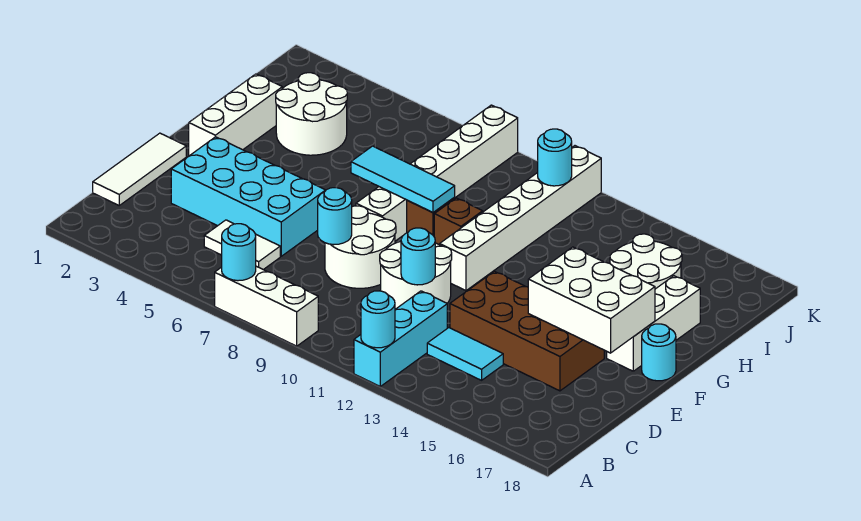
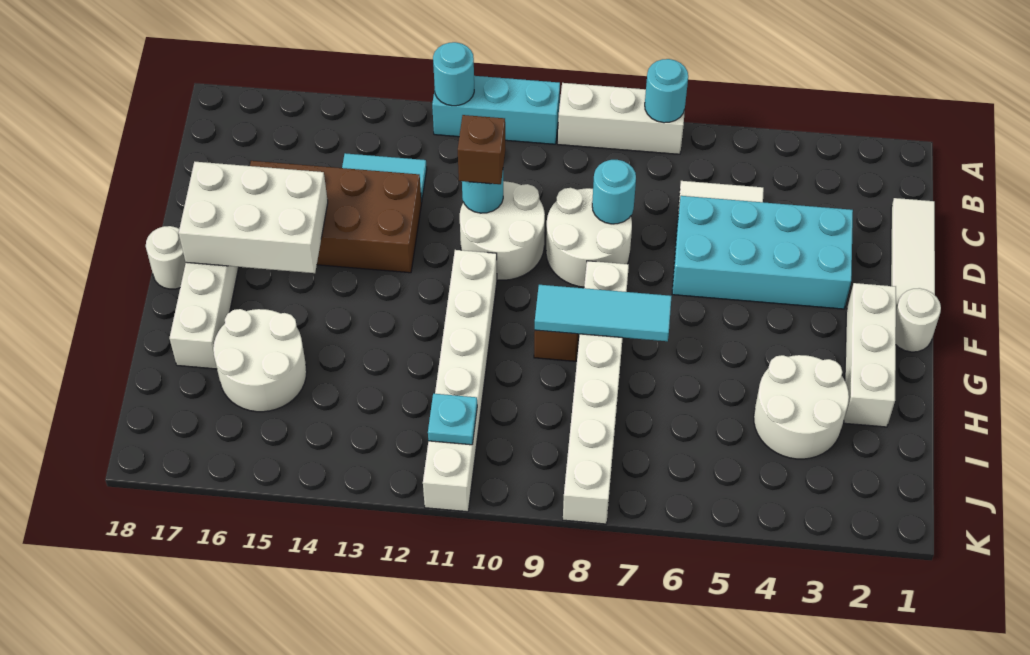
cyan brick A12:C12 level 1 -> cyan brick A10:A12 level 1
none -> white round brick F1 level 1
cyan round brick F18 level 1 -> white round brick F18 level 1
brown brick G10 level 1 -> brown brick D11 level 3
cyan round brick J11 level 2 -> cyan plate J11 level 2

